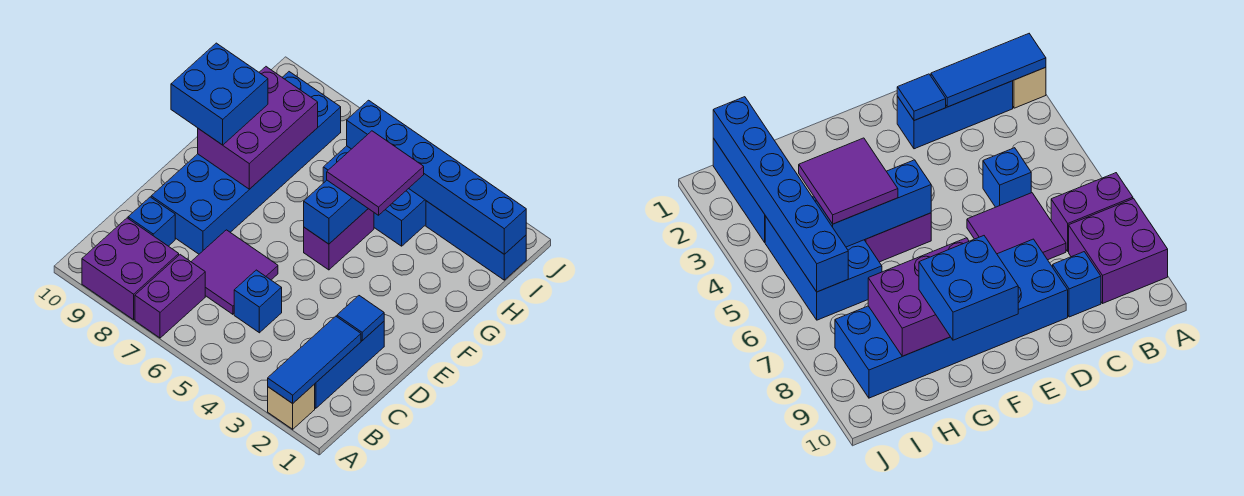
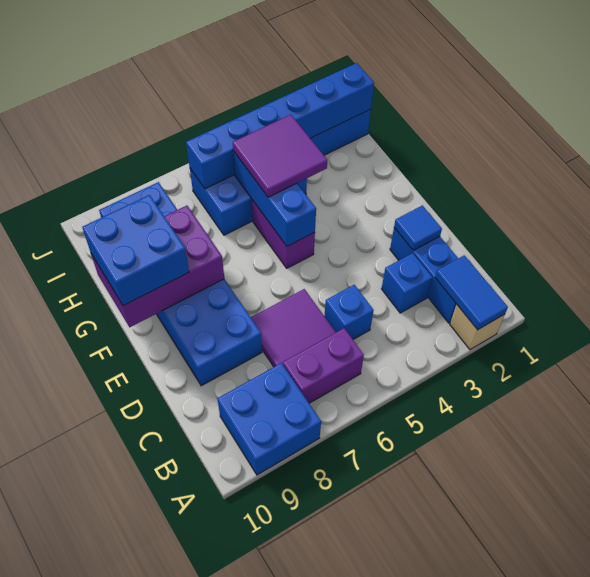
blue tile A2:C2 level 2 -> blue tile A2:B2 level 2
purple brick A7:B7 level 1 -> purple brick B6:B7 level 1
purple brick A8:B9 level 1 -> blue brick A8:B9 level 1
blue brick C9 level 1 -> blue brick C3 level 1
purple brick F8:H9 level 2 -> purple brick F8:G10 level 2

